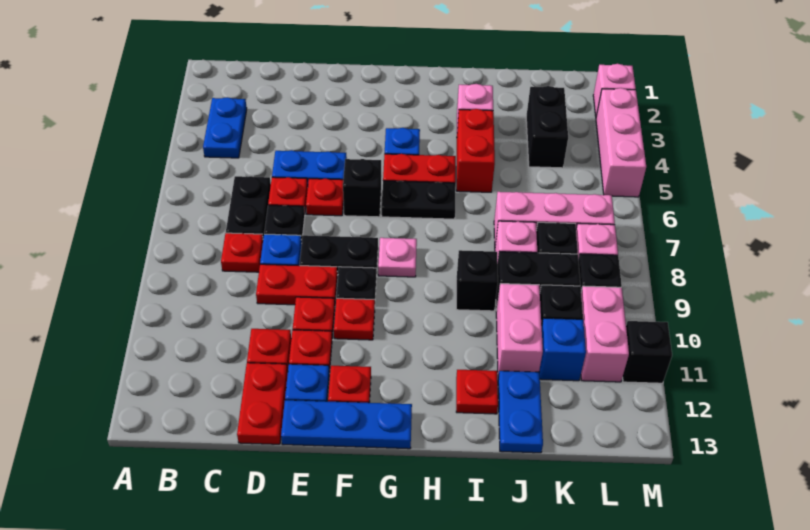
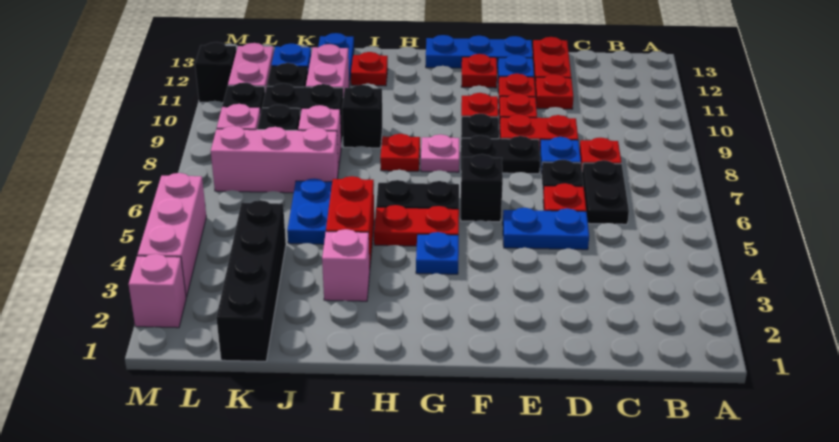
blue plate B3:B4 level 1 -> blue plate J5:J6 level 1
red plate E6 level 1 -> red plate H8 level 1
black brick K3:K4 level 1 -> black brick K1:K4 level 1

